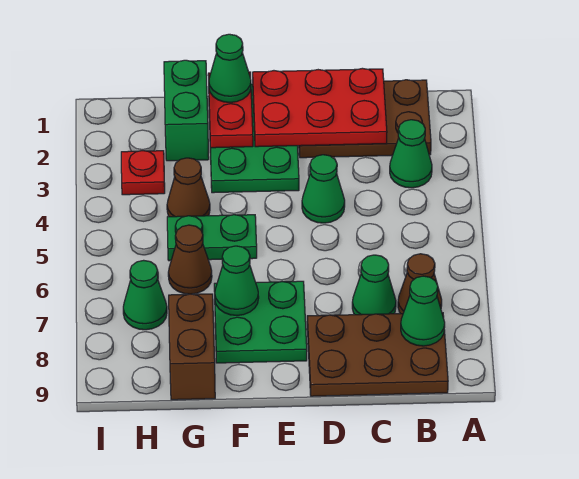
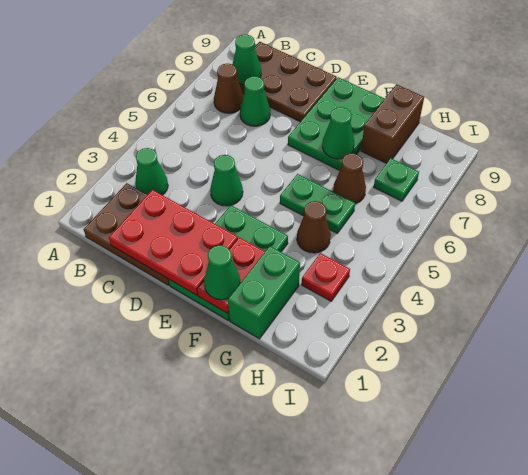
green plate E7:F8 level 1 -> green plate E7:F9 level 1
green cone H7 level 1 -> green plate H7 level 1

